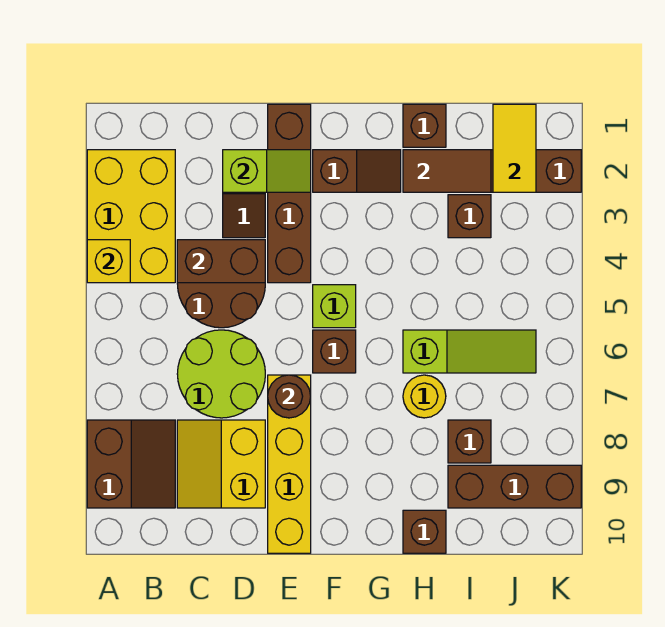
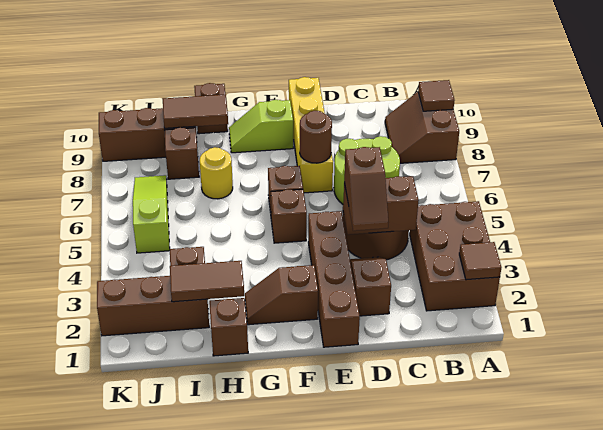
yellow brick A2:B4 level 1 -> brown brick A2:B4 level 1
none -> brown tile A2 level 2
yellow brick A4 level 2 -> none
none -> brown tile A9 level 2
yellow slope C8:D9 level 1 top D -> none
lime slope D2:E2 level 2 top D -> lime slope F9:G9 level 1 top F
none -> brown slope D3:D4 level 3 top 4
lime brick F5 level 1 -> brown brick F5 level 1
lime slope H6:J6 level 1 top H -> lime slope J5:J7 level 1 top 5
none -> brown tile H9:I9 level 2
yellow tile J1:J2 level 2 -> none

